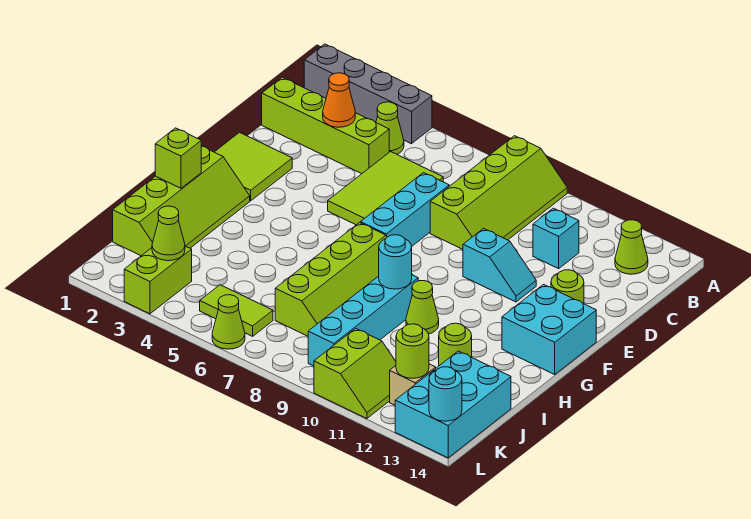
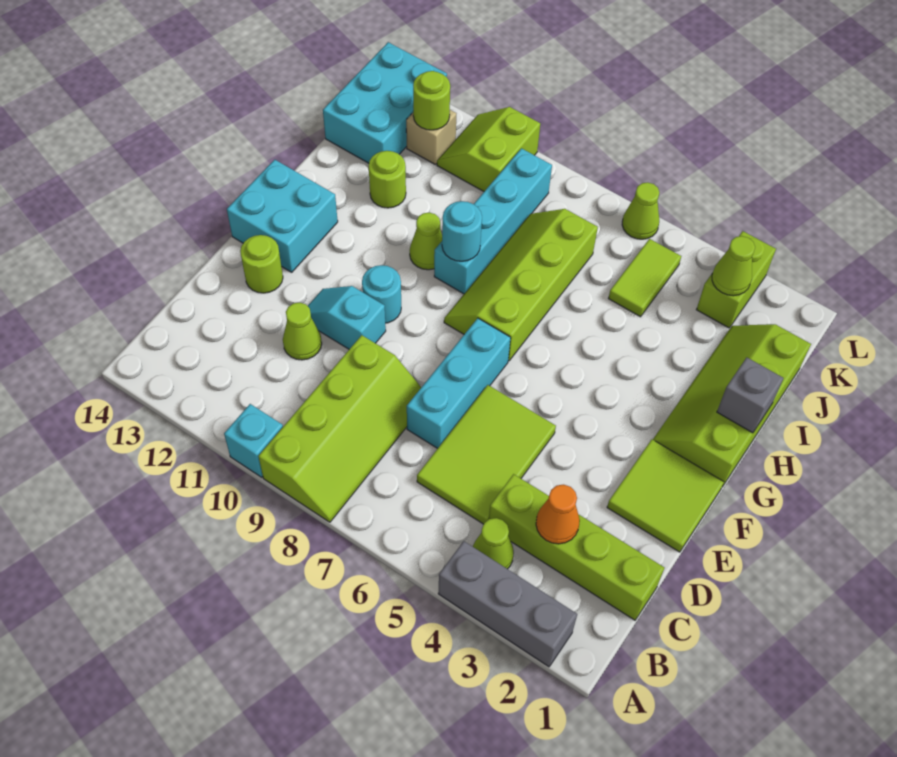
grey brick A1:A4 level 1 -> grey brick A2:A4 level 1
lime slope A8:D9 level 1 top 8 -> lime slope A8:D9 level 1 top 9
lime cone B13 level 1 -> lime cone D11 level 1
cyan brick C11 level 1 -> cyan brick A10 level 1
lime brick H1 level 2 -> grey brick H1 level 2
lime tile K5:K6 level 1 -> lime tile J5:K5 level 1
cyan round brick L14 level 2 -> cyan round brick F10 level 1

